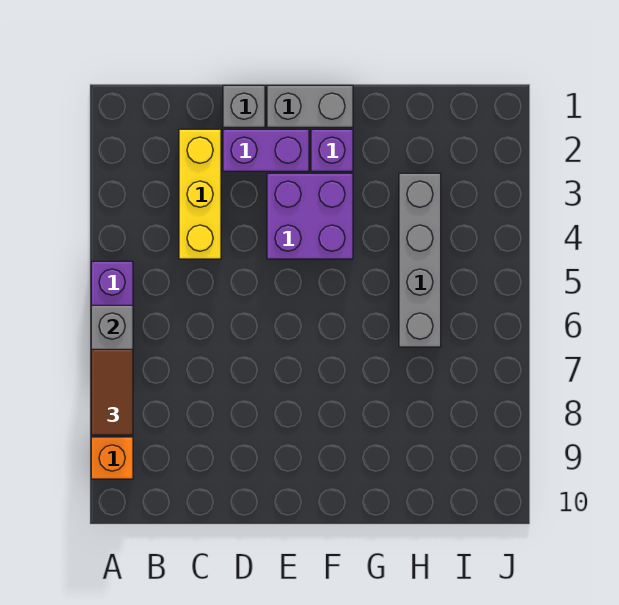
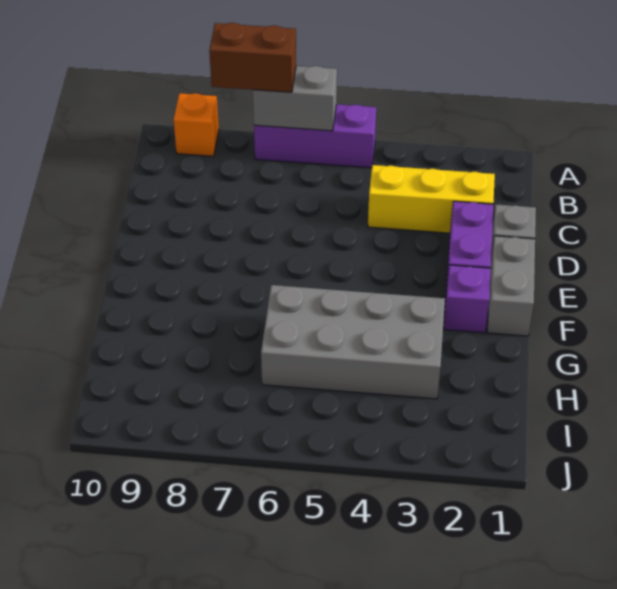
brown tile A7:A8 level 3 -> brown brick A7:A8 level 3
purple brick E3:F4 level 1 -> none
grey brick H3:H6 level 1 -> grey brick G3:H6 level 1

